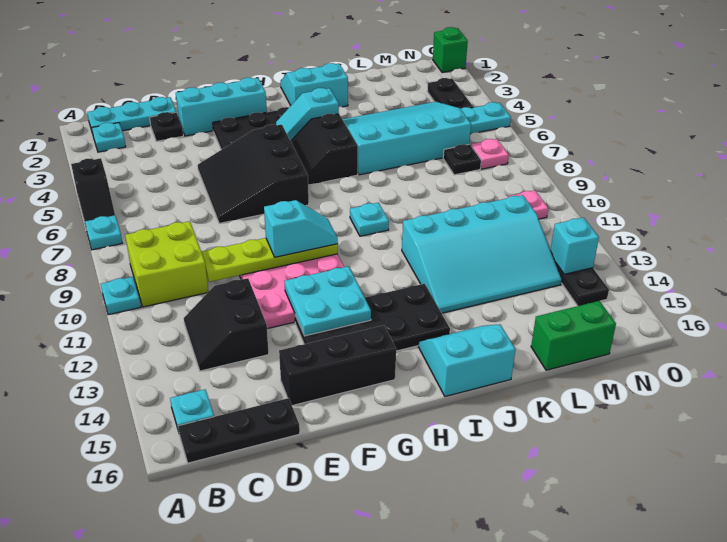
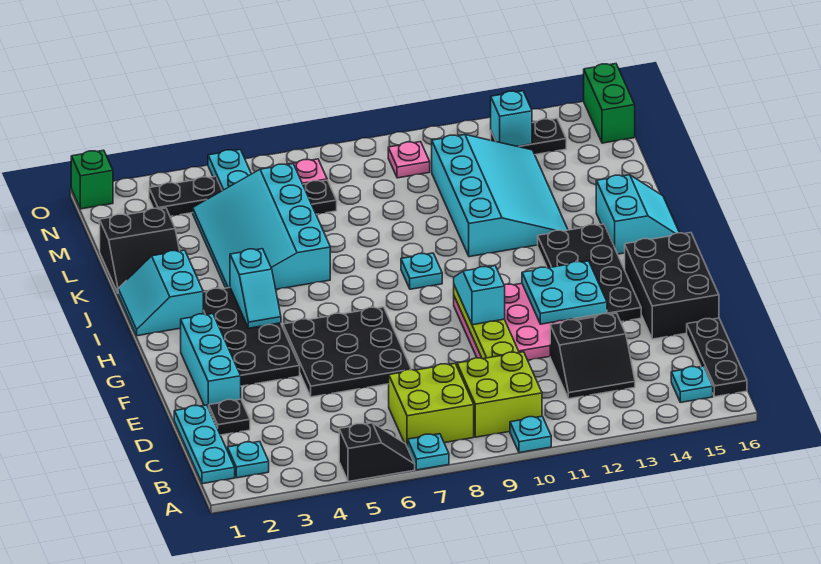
none -> lime brick B7:C8 level 1
black slope E5:G7 level 1 top G -> black plate E5:G7 level 1
black brick E15:G15 level 1 -> black brick E15:G16 level 1
black slope H5:I6 level 1 top I -> black slope K1:L2 level 1 top L
cyan slope I15:J16 level 1 top 16 -> cyan slope I15:J16 level 1 top 15
green brick L16:M16 level 1 -> green brick N16:O16 level 1

